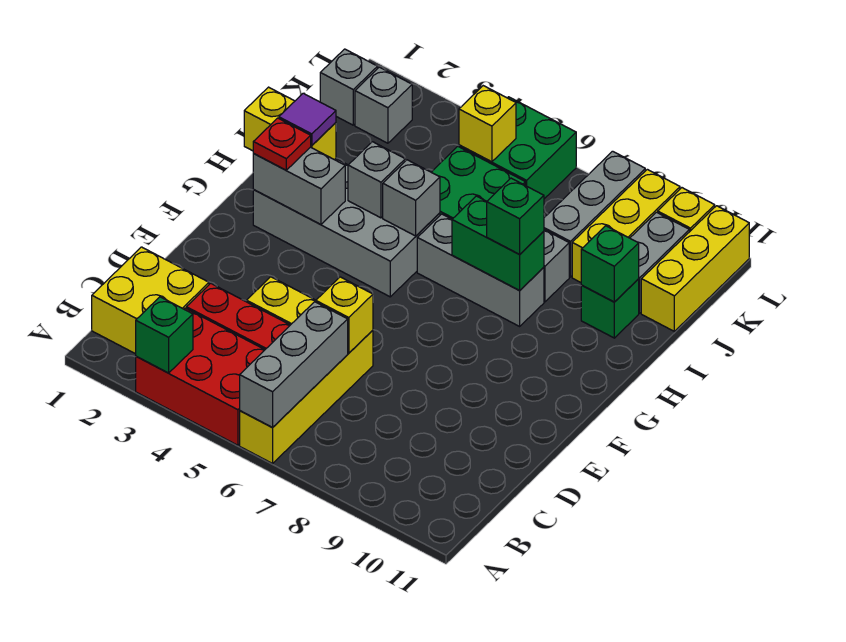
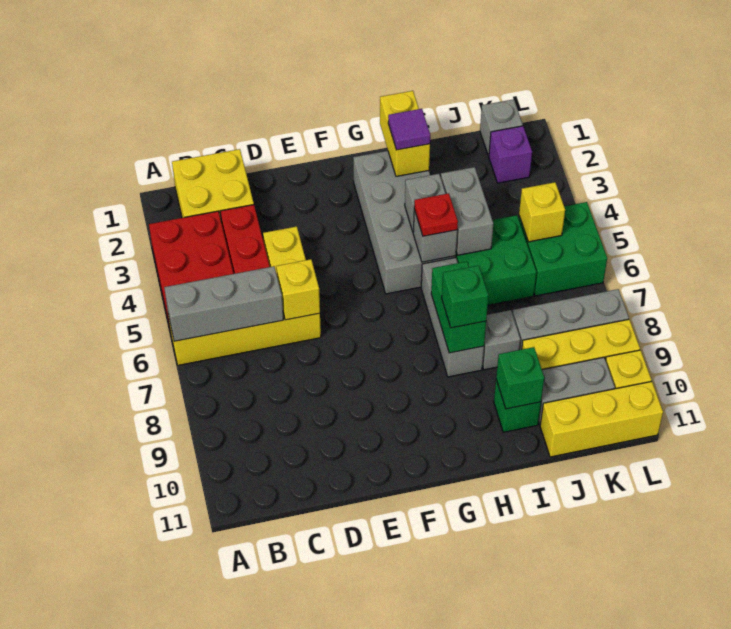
green brick A3 level 2 -> none
grey brick G2:G3 level 2 -> grey brick I4:I5 level 2
red plate G2 level 3 -> red plate H5 level 3
grey brick K2 level 1 -> purple brick K2 level 1

